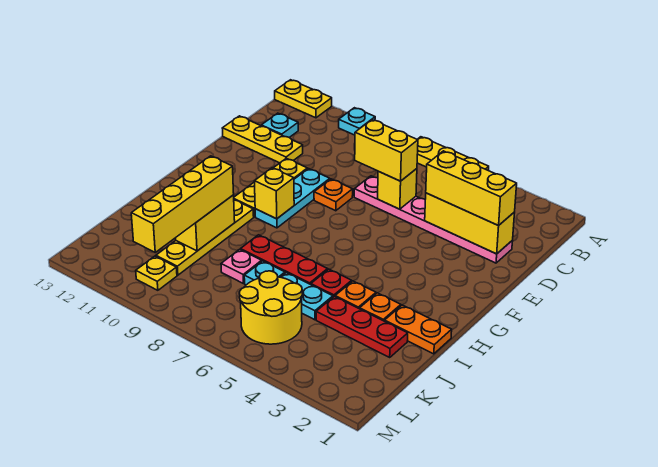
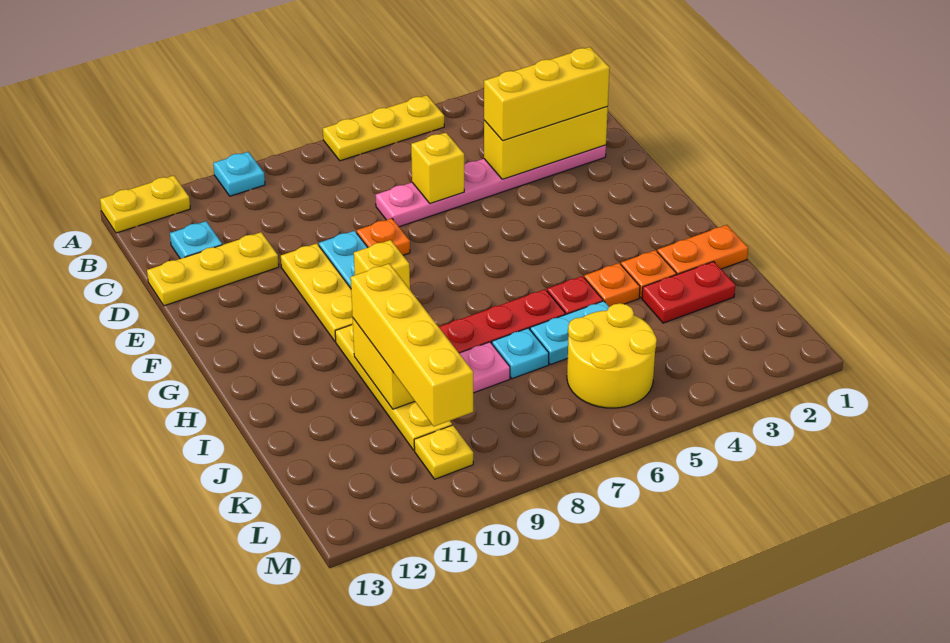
yellow brick D6:D7 level 3 -> none
red plate J2:J4 level 1 -> red plate J2:J3 level 1

